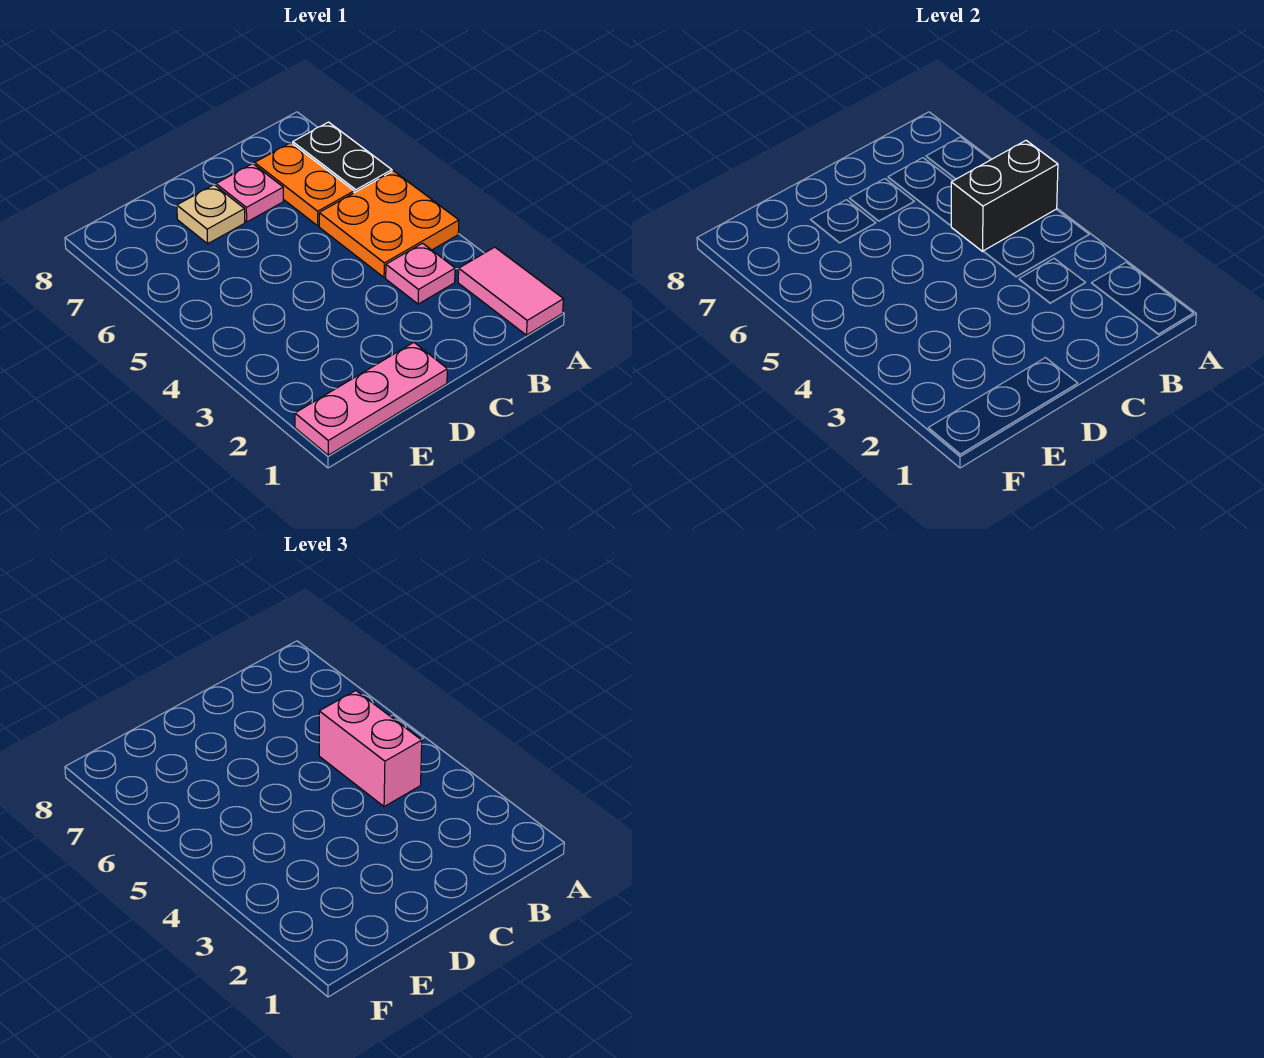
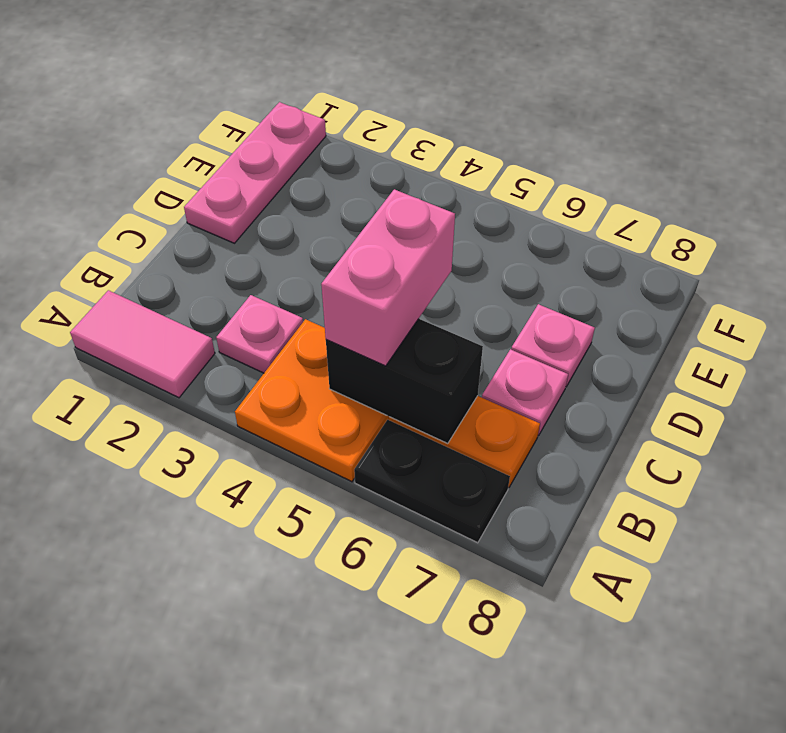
black brick A5:B5 level 2 -> black brick B5:B6 level 2
pink brick B4:B5 level 3 -> pink brick B5:C5 level 3
tan plate D7 level 1 -> pink plate D7 level 1

